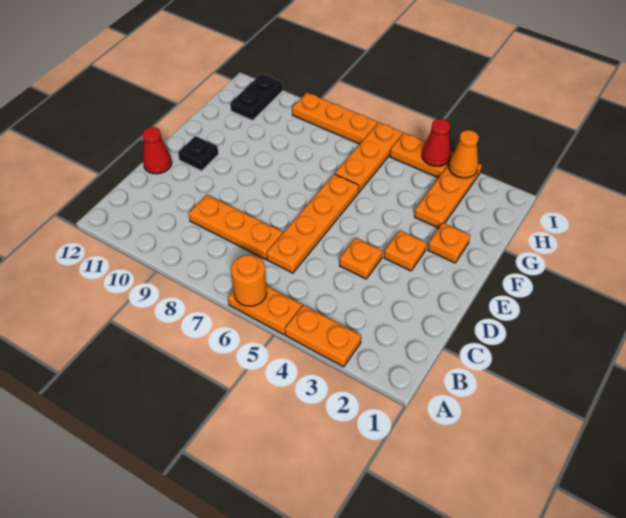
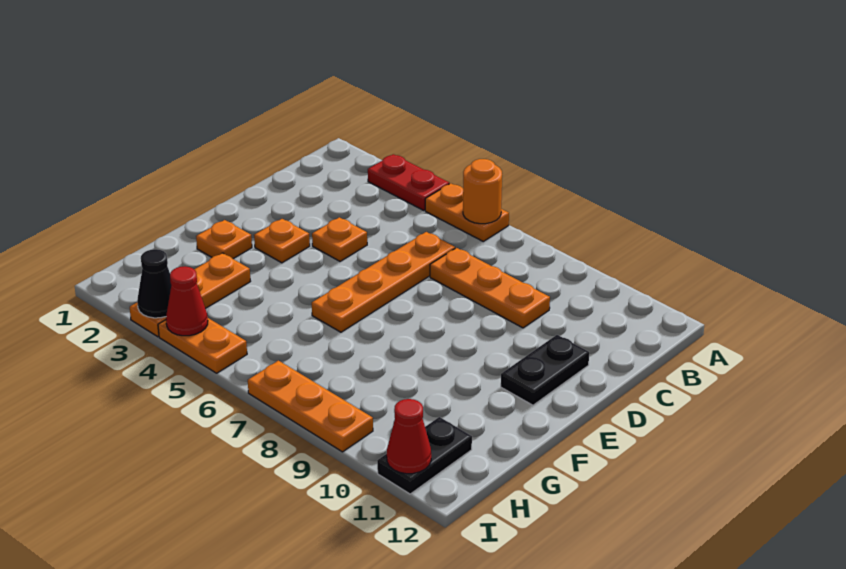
orange plate A3:A4 level 1 -> red plate A3:A4 level 1
red cone D12 level 1 -> red cone I11 level 2
black plate E11 level 1 -> black plate D11:E11 level 1
orange plate G6:I6 level 1 -> none
orange cone I3 level 2 -> black cone I3 level 2

